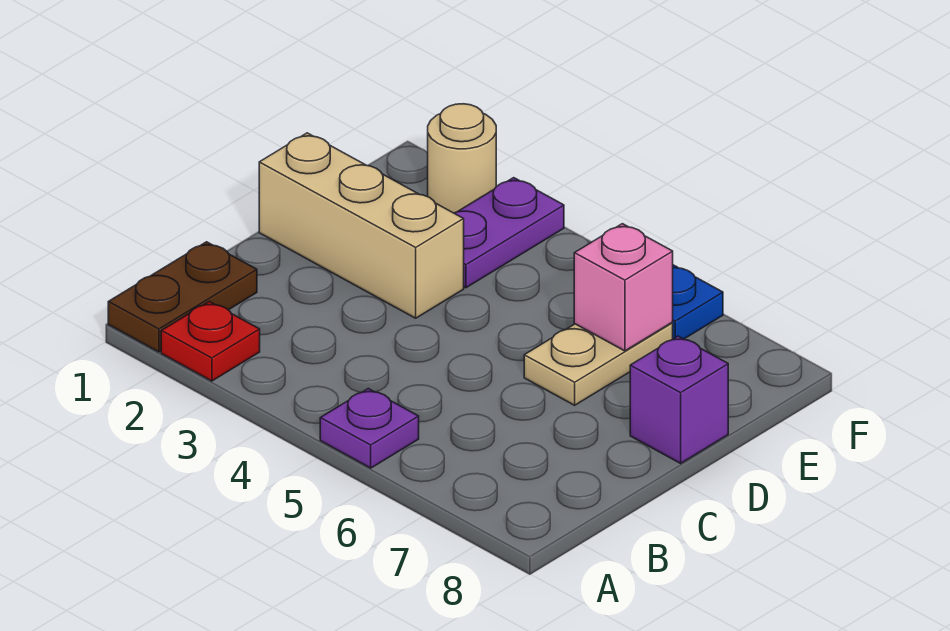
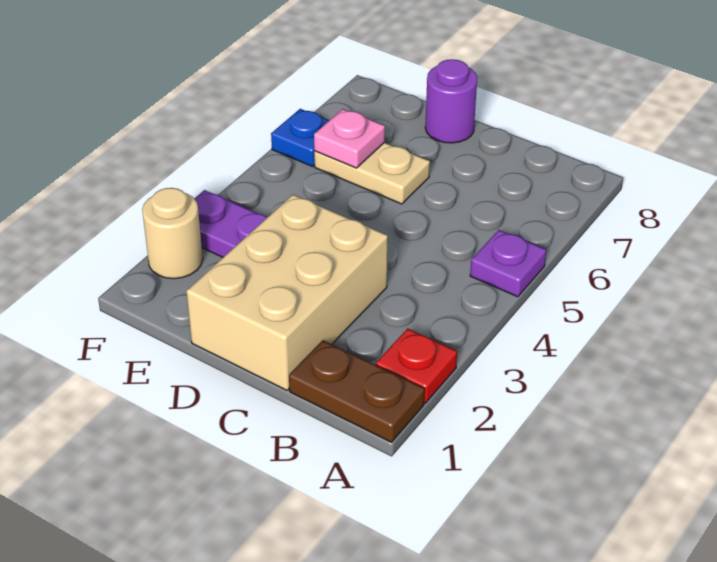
tan brick D1:D3 level 1 -> tan brick C1:D3 level 1
purple brick D8 level 1 -> purple round brick D8 level 1
pink brick E6 level 2 -> pink plate E6 level 2

